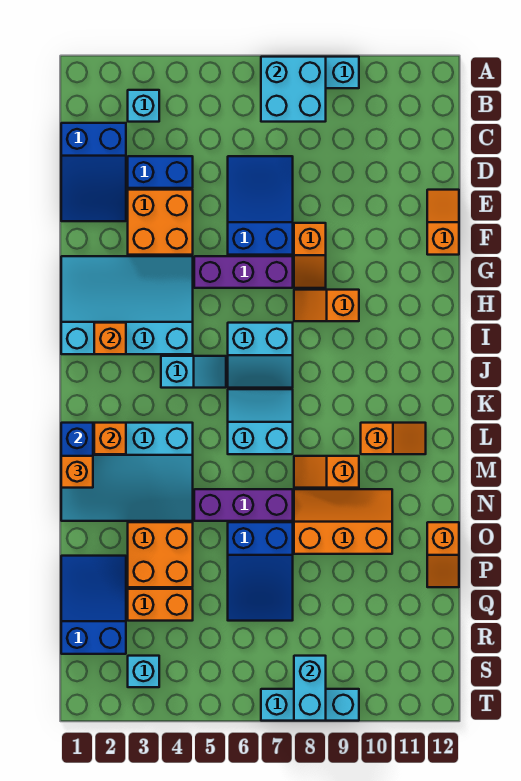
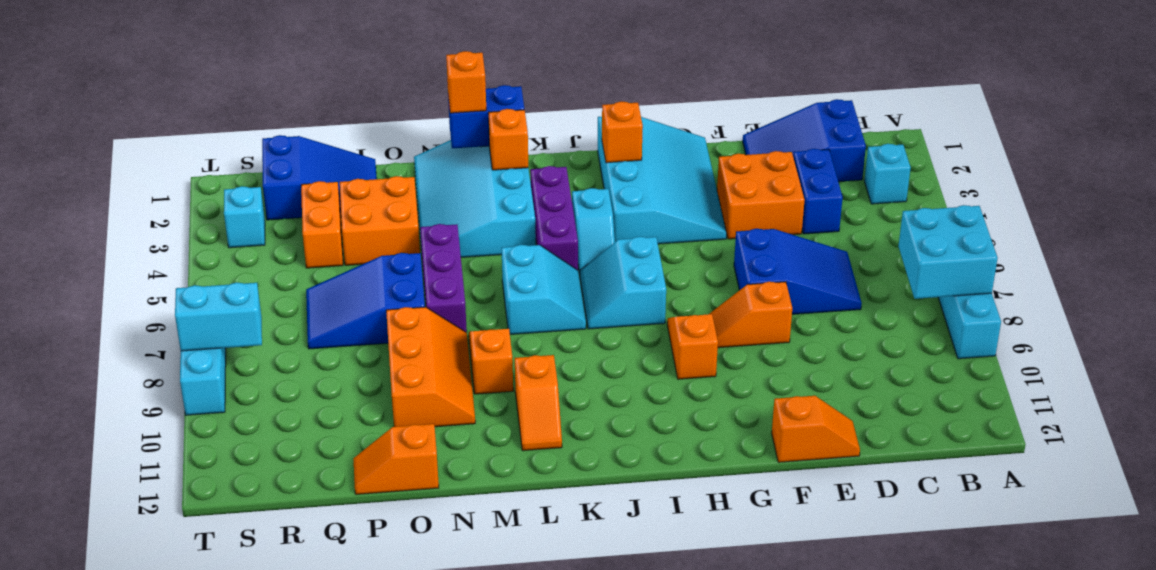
purple brick G5:G7 level 1 -> purple brick K3:K5 level 1

